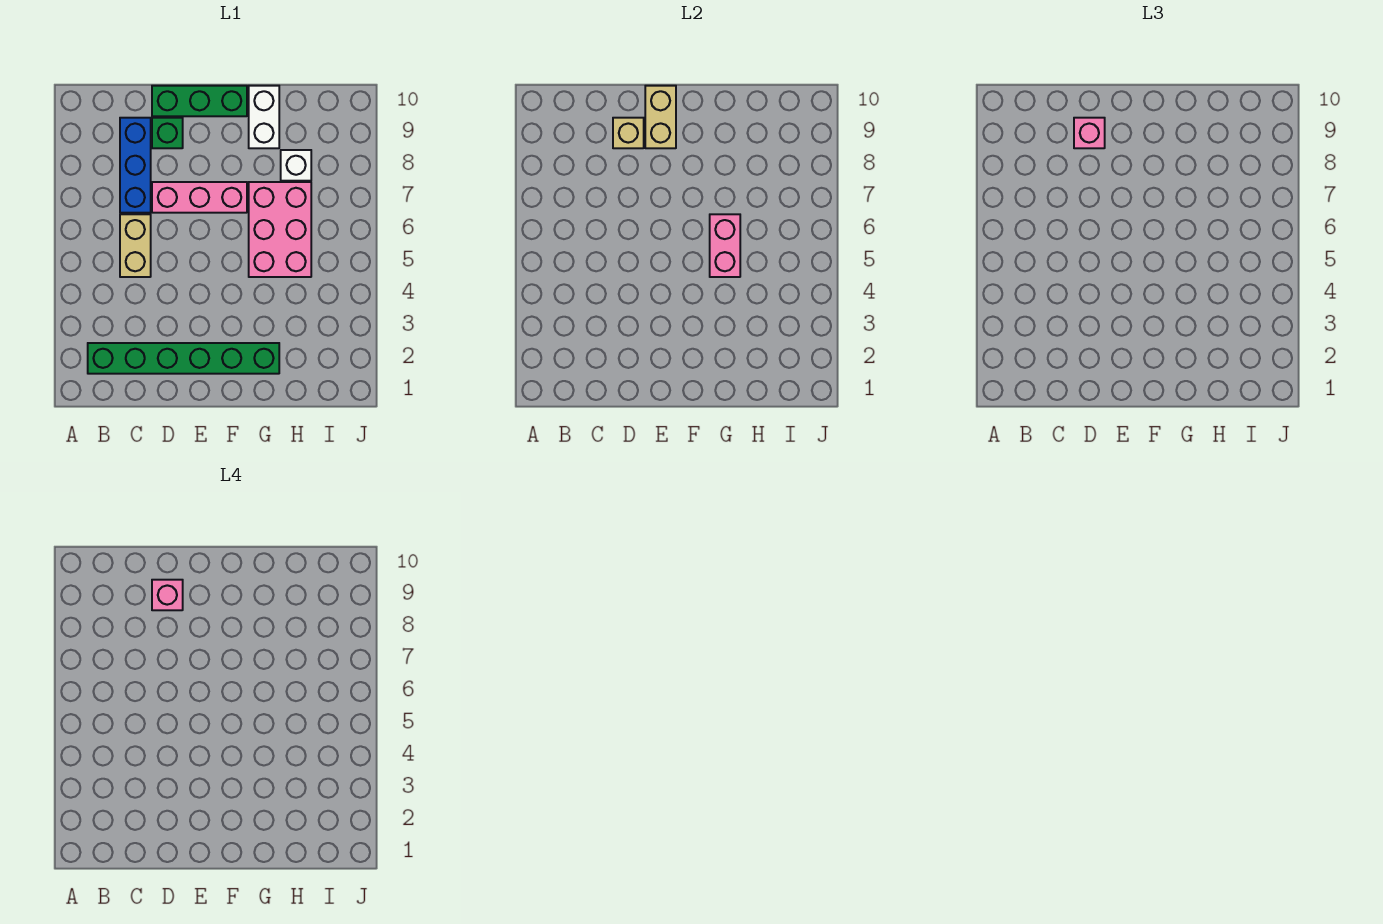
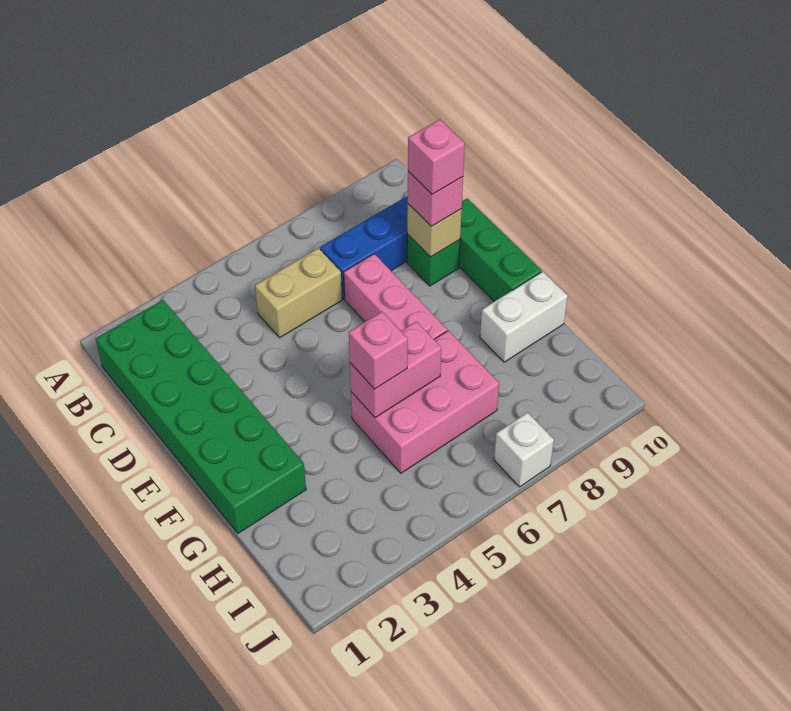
green brick B2:G2 level 1 -> green brick B1:G2 level 1
tan brick E9:E10 level 2 -> none
none -> pink brick G5 level 3
white brick H8 level 1 -> white brick J7 level 1

